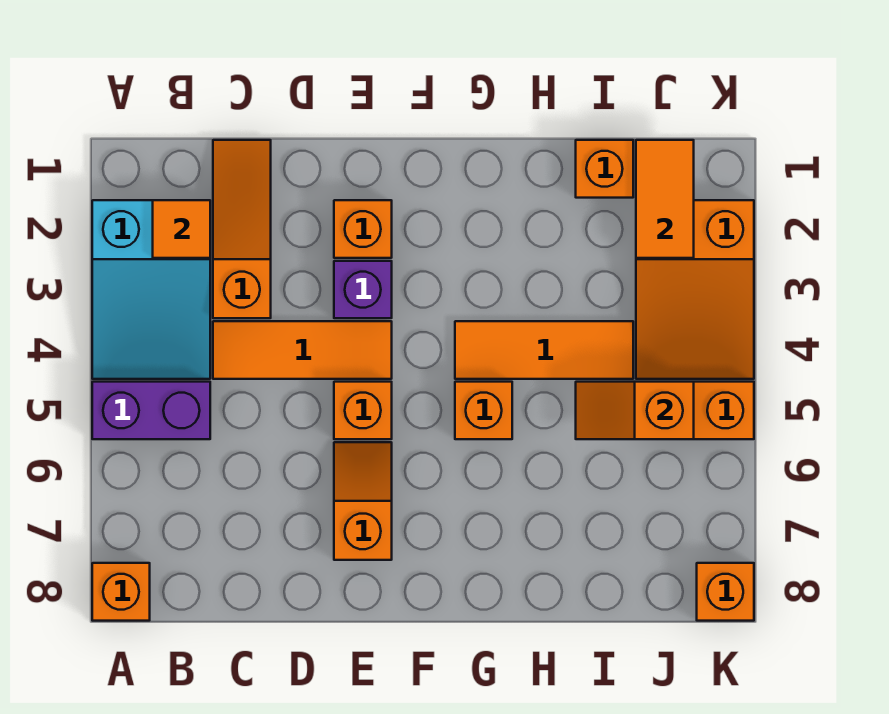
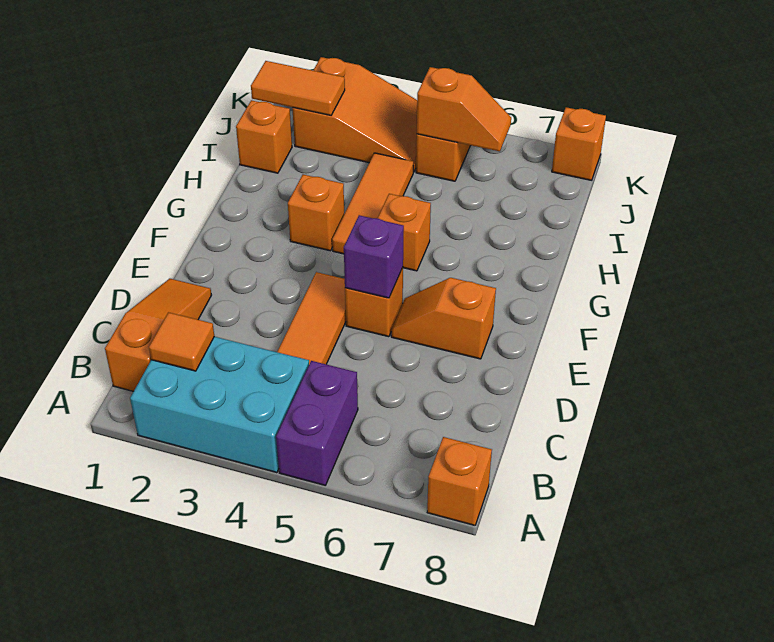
cyan slope A2:B4 level 1 top 2 -> cyan brick A2:B4 level 1
orange slope C1:C3 level 1 top 3 -> orange slope B1:D1 level 1 top B
orange brick E2 level 1 -> orange brick G3 level 1
purple brick E3 level 1 -> purple brick E5 level 2
orange slope I5:J5 level 2 top J -> orange slope J5:J6 level 2 top 5

